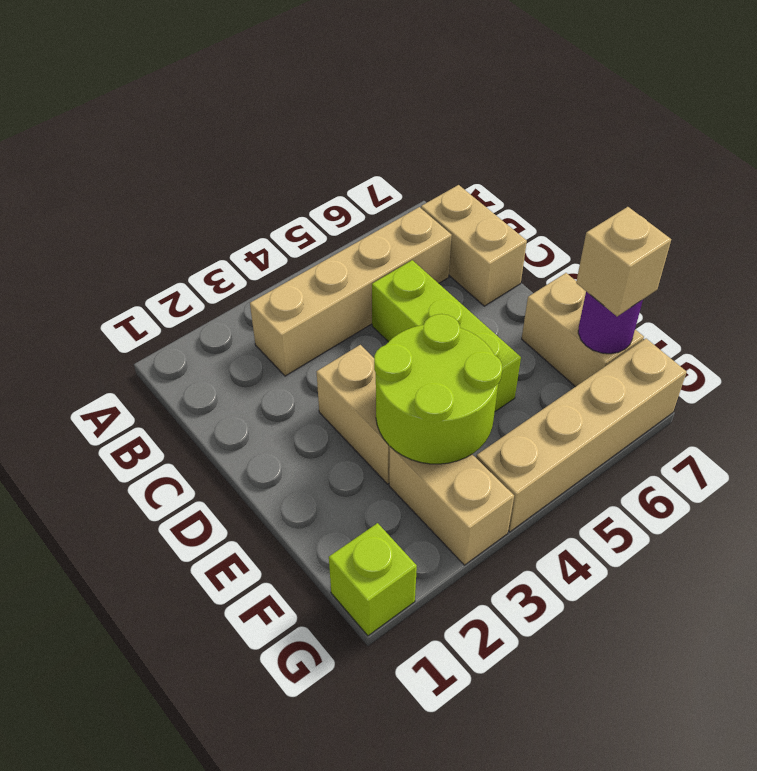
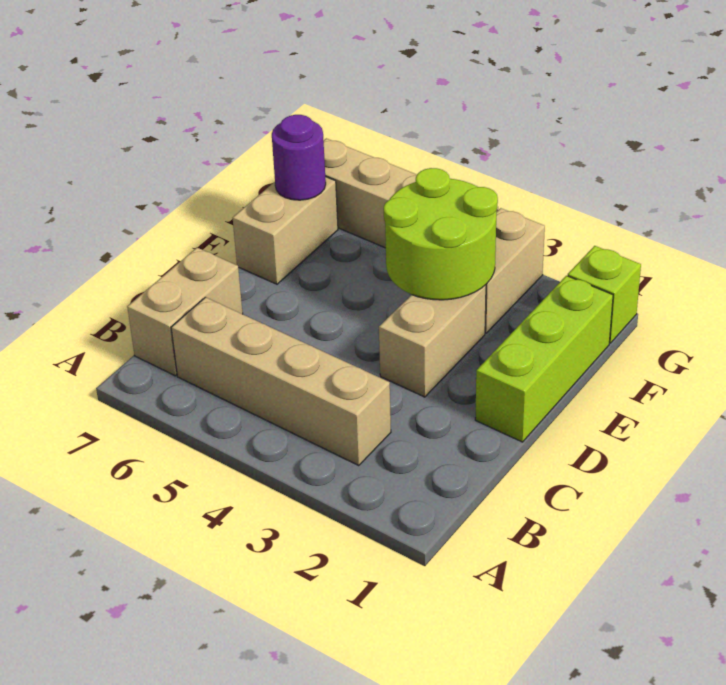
lime brick C5:E5 level 1 -> lime brick D1:F1 level 1
tan brick F7 level 3 -> none

